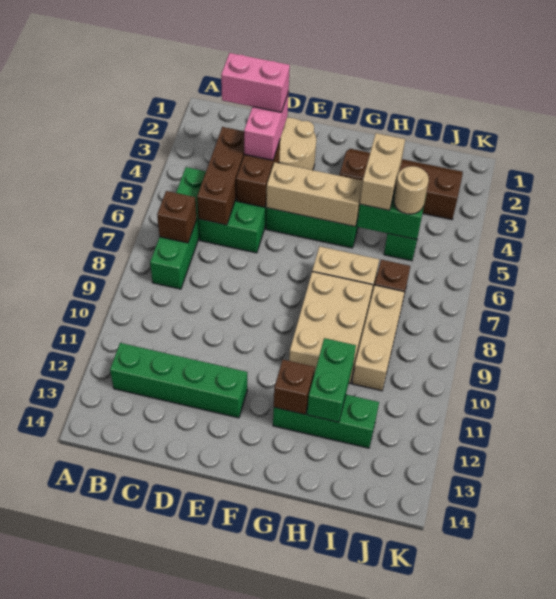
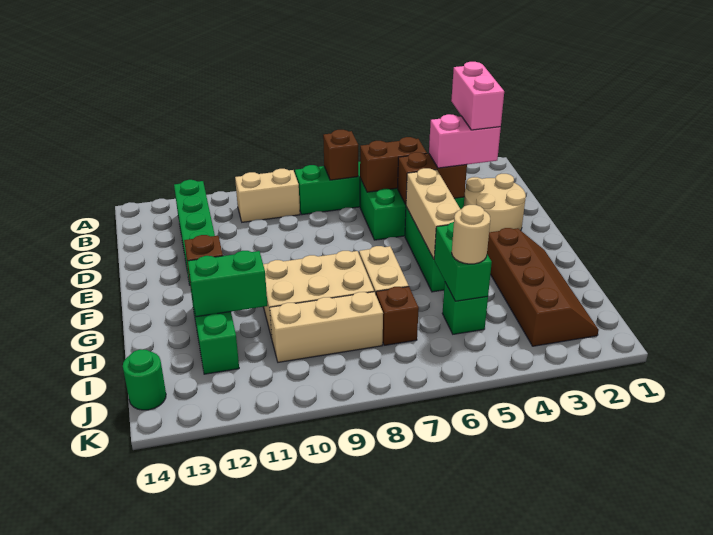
brown brick C4:C6 level 2 -> brown brick C5:C6 level 2
tan brick H4:H5 level 3 -> tan brick B9:B10 level 1
none -> green round brick J14 level 1

